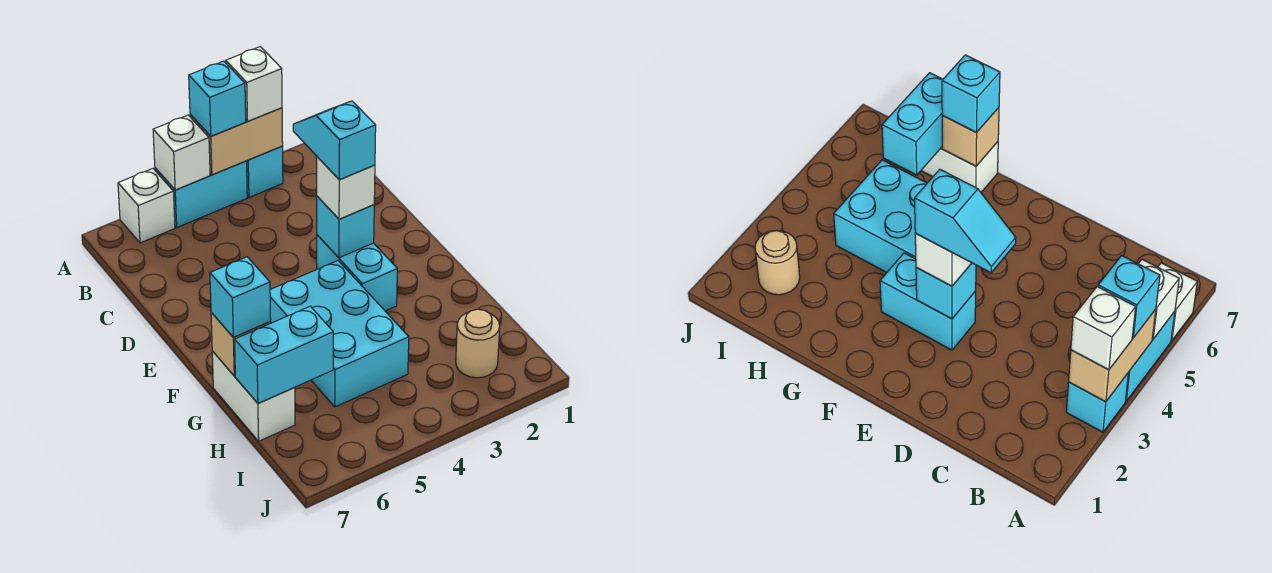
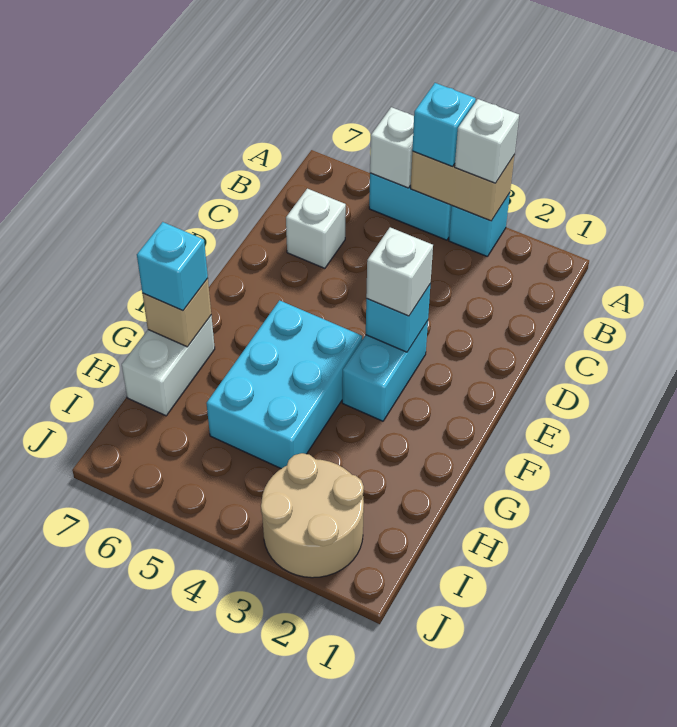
white brick A6 level 1 -> white brick C6 level 1
cyan slope D3:E3 level 4 top E -> none
cyan brick H6:H7 level 2 -> none
tan round brick I2 level 1 -> tan round brick I2:J3 level 1

